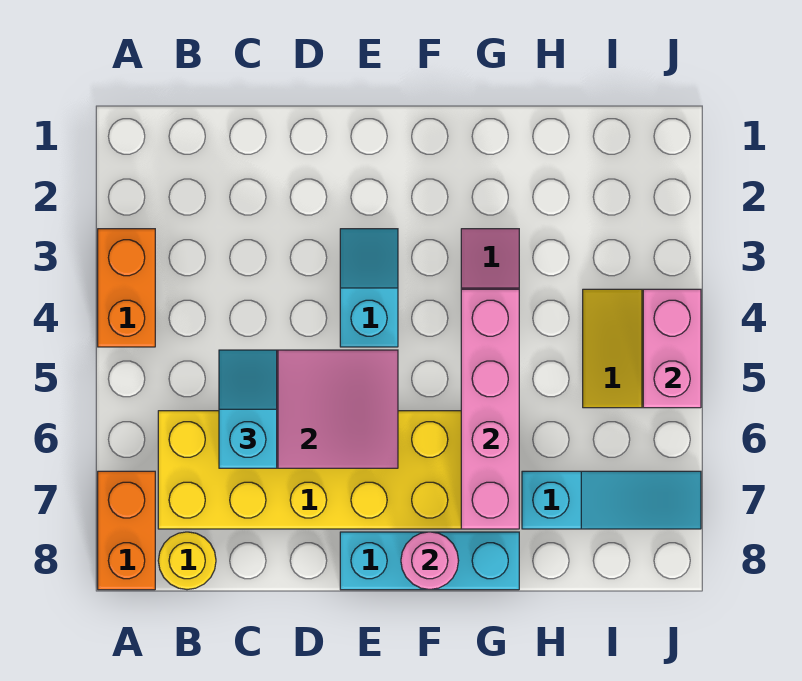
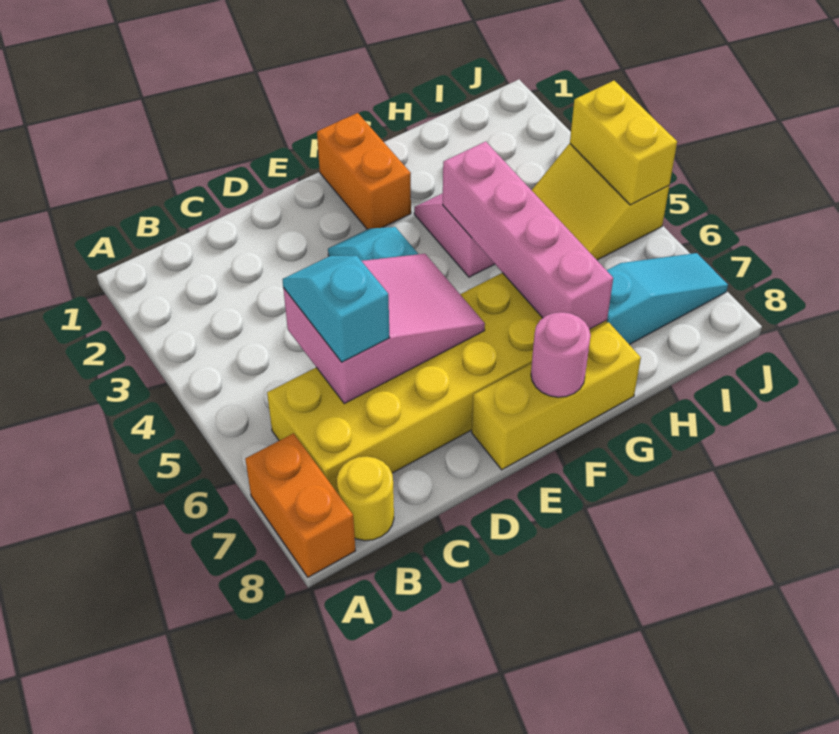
orange brick A3:A4 level 1 -> orange brick F1:F2 level 1
cyan brick E8:G8 level 1 -> yellow brick E8:G8 level 1
pink brick J4:J5 level 2 -> yellow brick J4:J5 level 2

